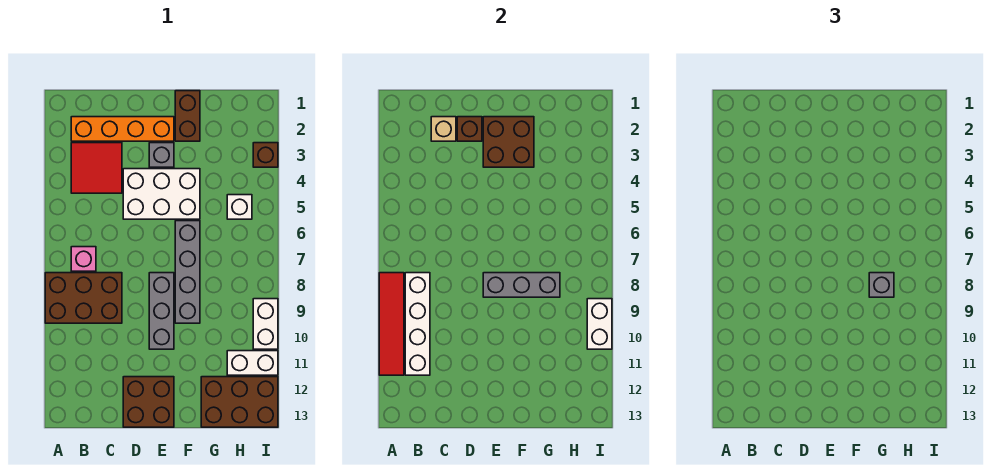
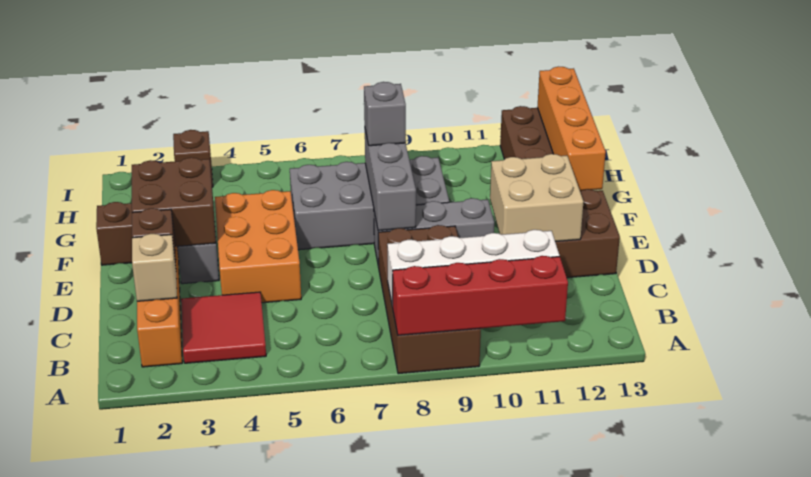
brown brick A8:C9 level 1 -> brown brick A8:D9 level 1
red tile A8:A11 level 2 -> red brick A8:A11 level 2
pink brick B7 level 1 -> none
white brick D4:F5 level 1 -> orange brick D4:F5 level 1
none -> tan brick D11:E12 level 2
grey brick F6:F9 level 1 -> grey brick F6:G9 level 1
none -> orange brick F13:I13 level 2
white brick H5 level 1 -> none
white brick H11:I11 level 1 -> none
white brick I9:I10 level 1 -> none
white brick I9:I10 level 2 -> none

